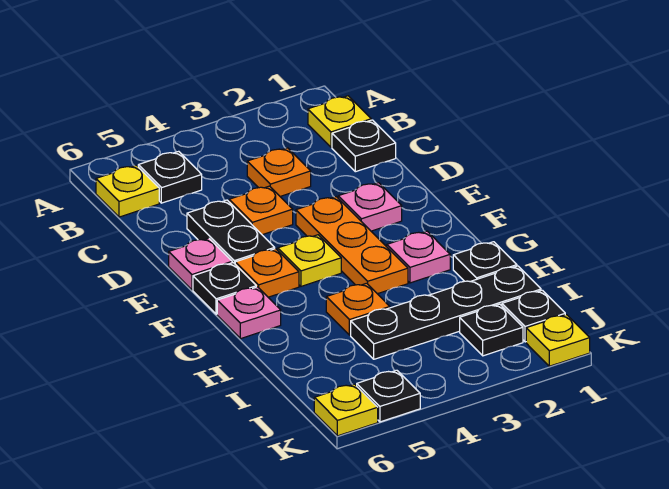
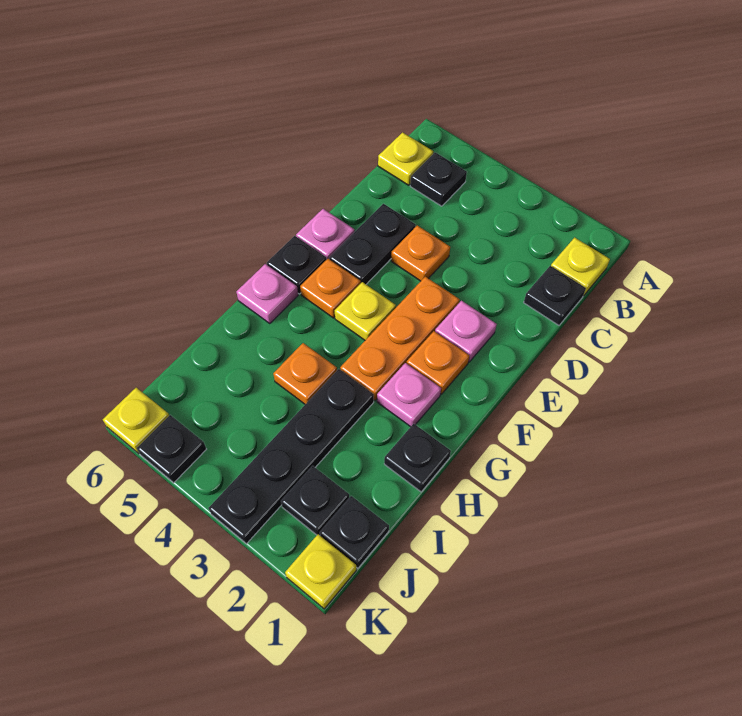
orange plate C3 level 1 -> orange plate F2 level 1
black plate I1:I4 level 1 -> black plate H3:K3 level 1

